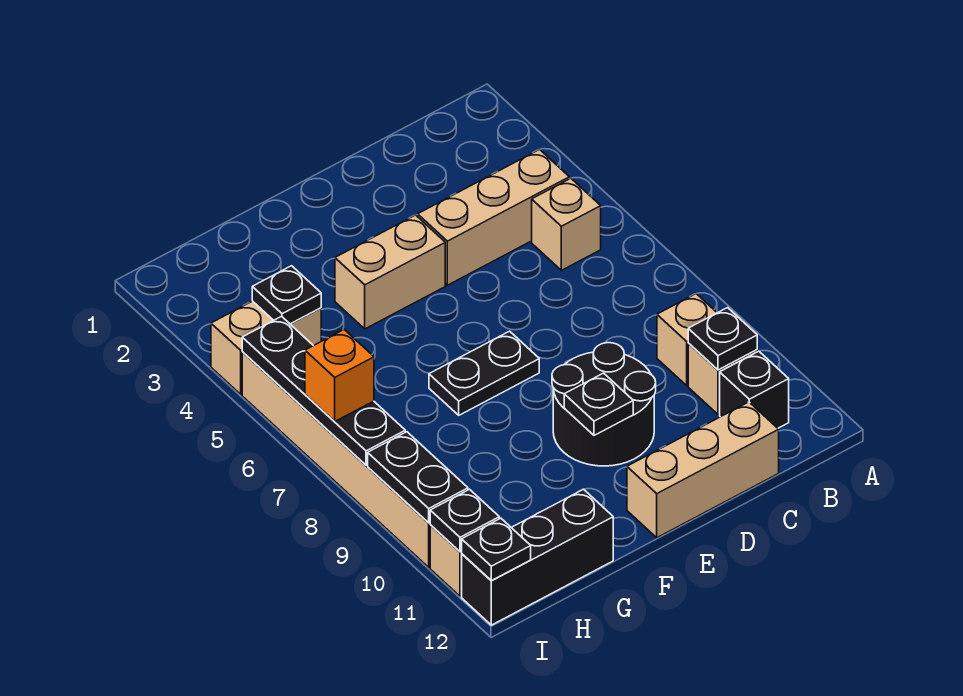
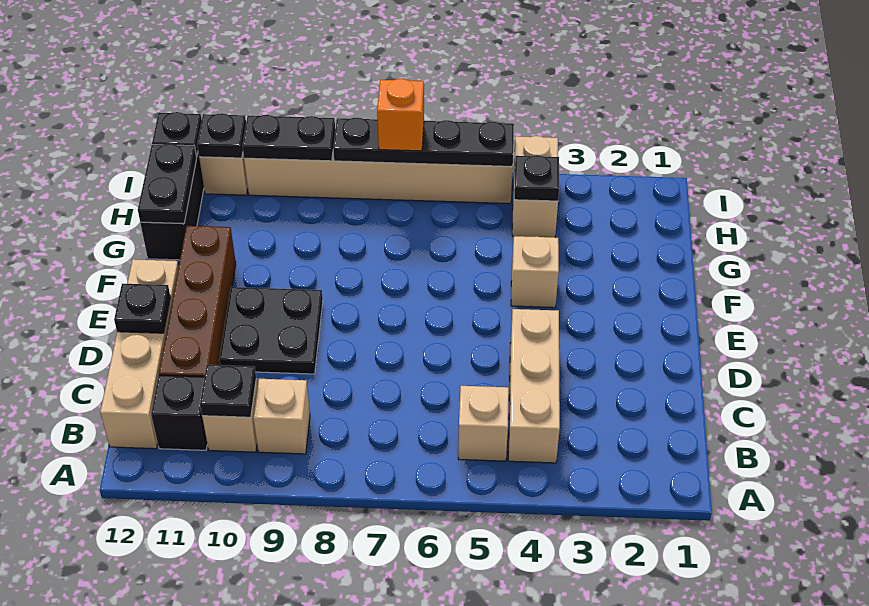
none -> brown brick C11:F11 level 1
tan brick C12:E12 level 1 -> tan brick B12:E12 level 1
black round brick D9:E10 level 1 -> black plate D9:E10 level 1
tan brick E4:F4 level 1 -> tan brick F4 level 1
black plate E7:F7 level 1 -> black plate G12:H12 level 2
black plate E10 level 2 -> black plate D12 level 2

